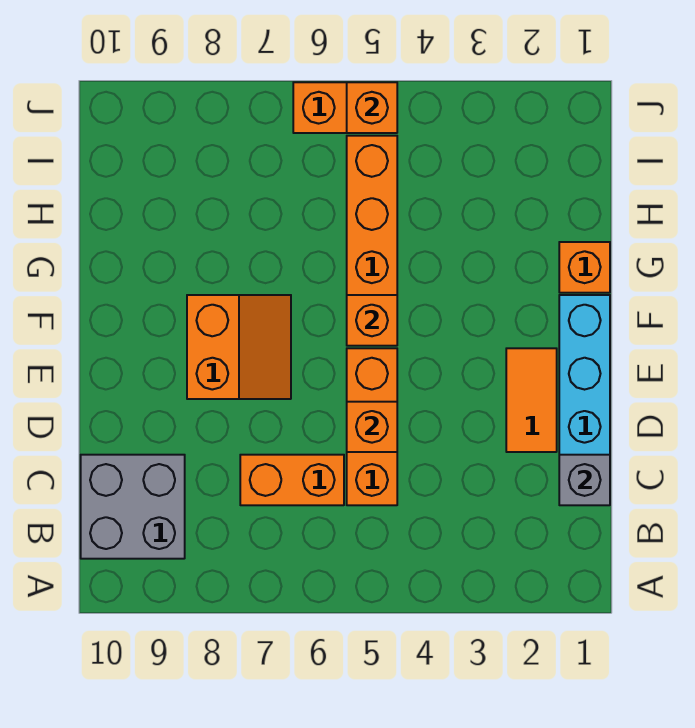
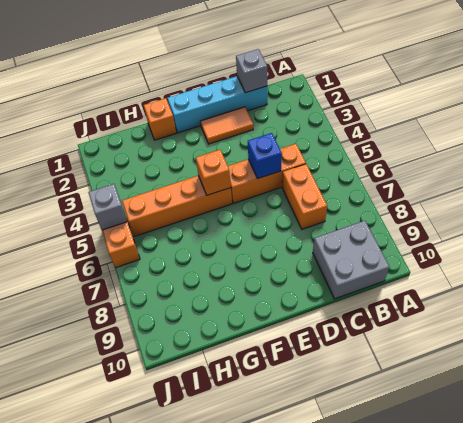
orange brick D5 level 2 -> blue brick D5 level 2
orange slope E7:F8 level 1 top 8 -> none
orange brick J5 level 2 -> grey brick J5 level 2

